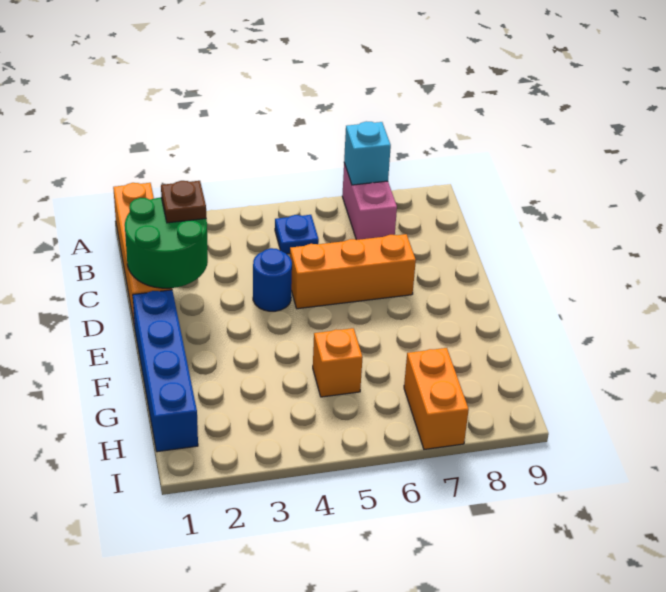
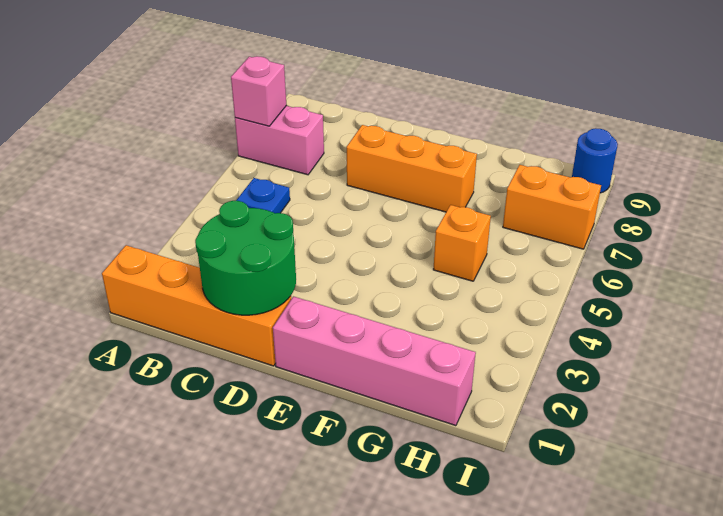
cyan brick A7 level 2 -> pink brick A7 level 2
brown plate C2 level 3 -> none
blue round brick D4 level 1 -> blue round brick I9 level 1
orange brick D5:D7 level 1 -> orange brick D7:F7 level 1
blue brick E1:H1 level 1 -> pink brick E1:H1 level 1

